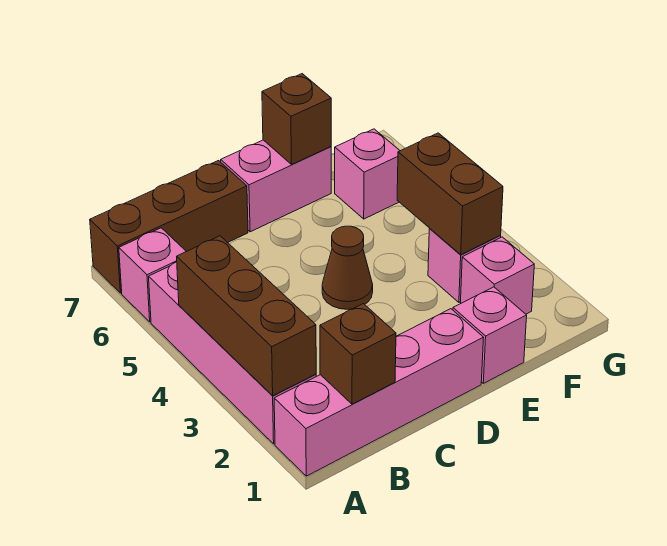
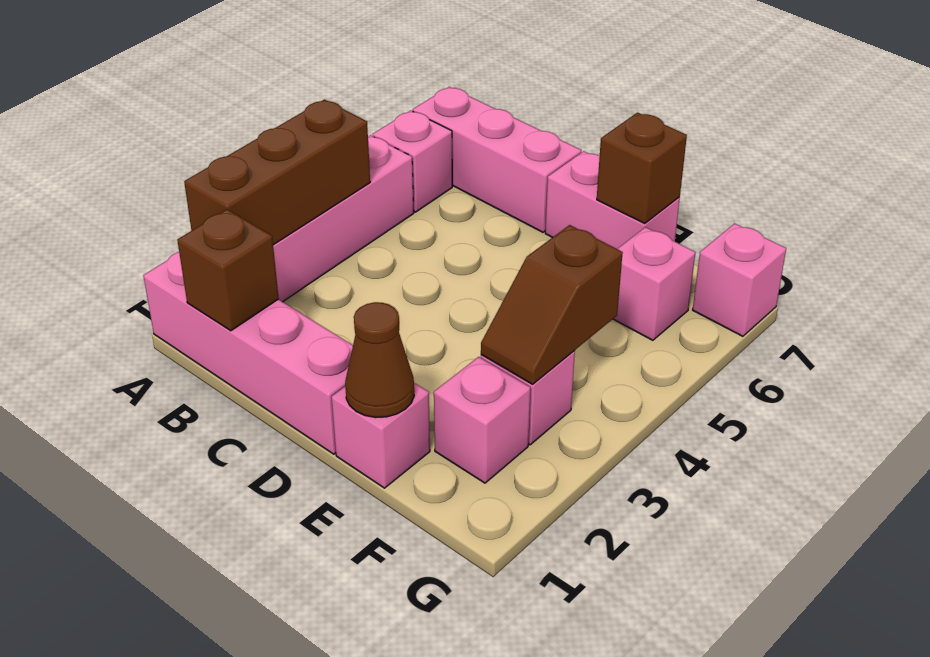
brown brick A7:C7 level 1 -> pink brick A7:C7 level 1
brown cone D4 level 1 -> brown cone E1 level 2
brown brick F3:F4 level 2 -> brown slope F3:F4 level 2 top 4
none -> pink brick G7 level 1

